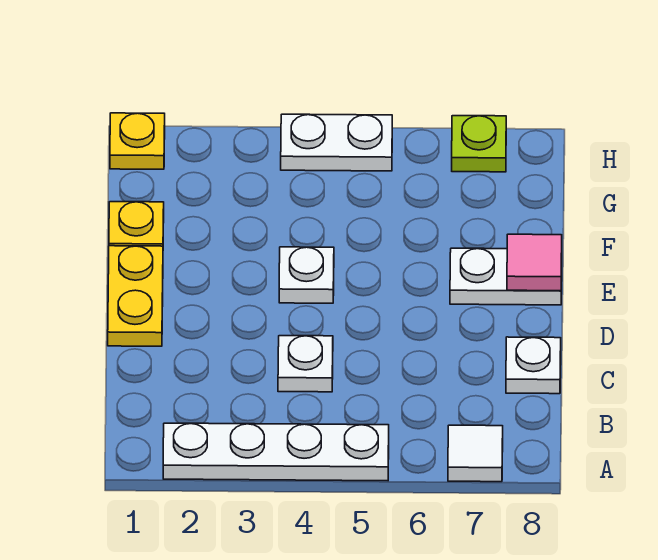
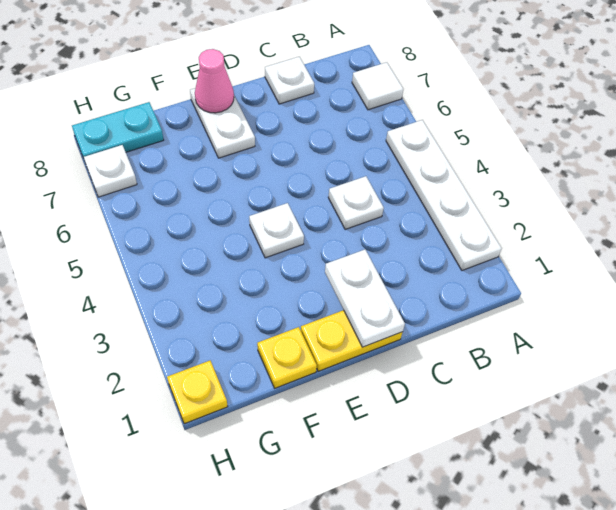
pink tile E8 level 2 -> pink cone E8 level 2
none -> cyan plate G8:H8 level 1
white plate H4:H5 level 1 -> white plate D1:D2 level 2
lime plate H7 level 1 -> white plate H7 level 1

